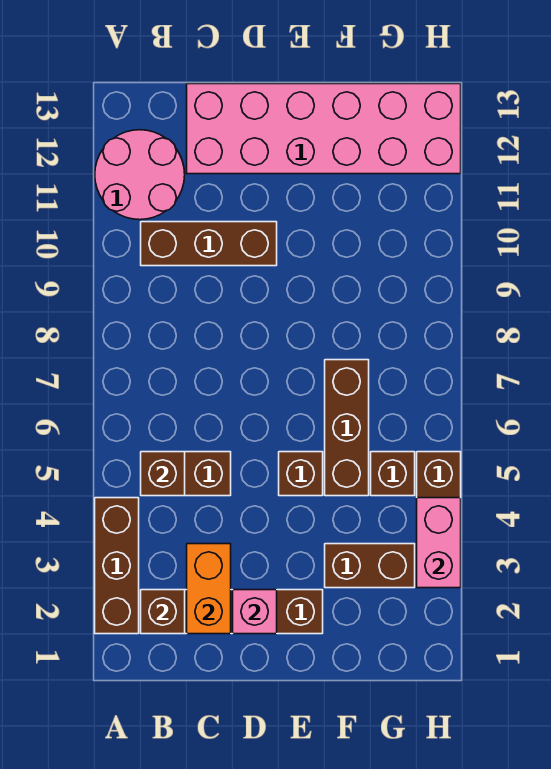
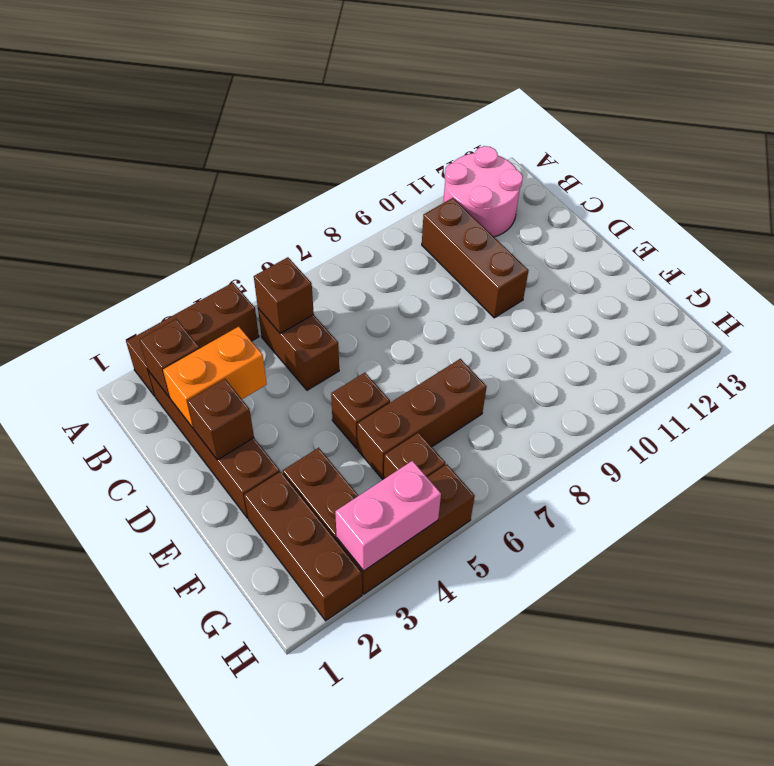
pink brick C12:H13 level 1 -> none
pink brick D2 level 2 -> brown brick D2 level 2
none -> brown brick F2:H2 level 1

